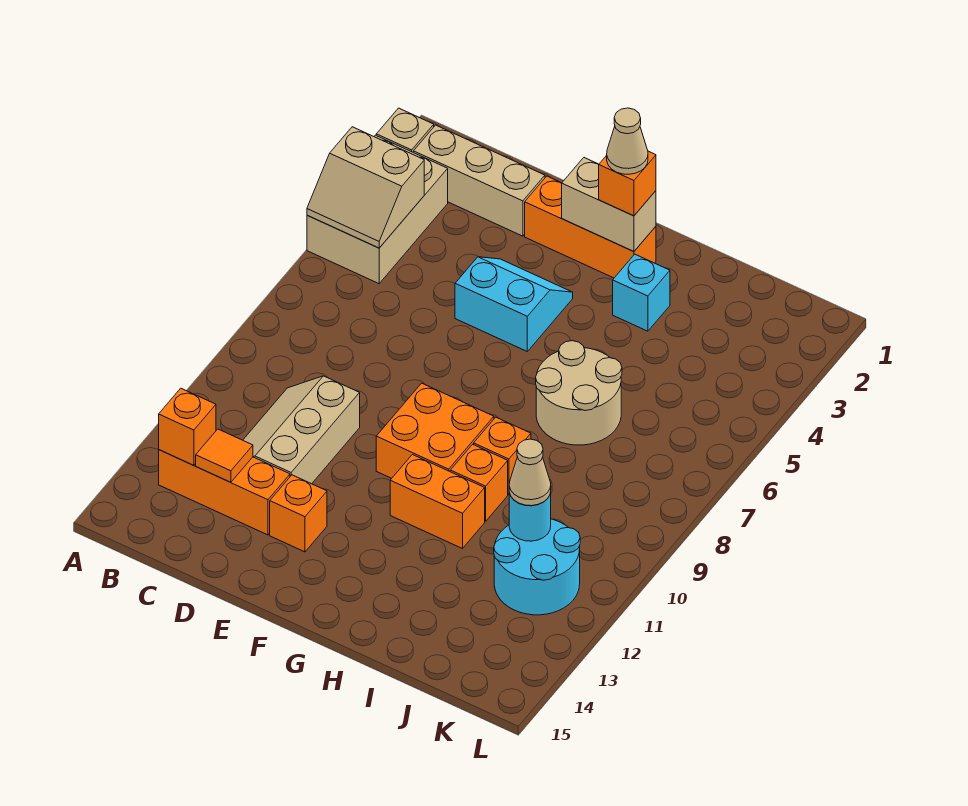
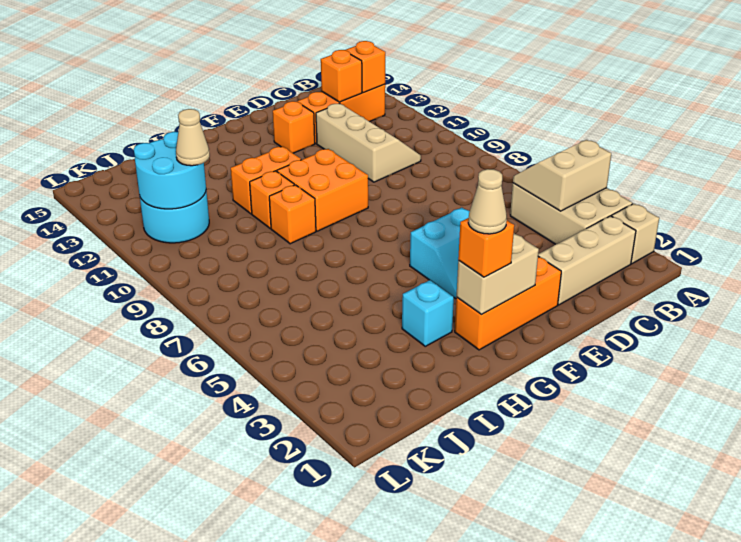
orange tile C13 level 2 -> orange brick C13 level 2
tan round brick H6:I7 level 1 -> none
cyan round brick J11 level 2 -> cyan round brick J11:K12 level 2

